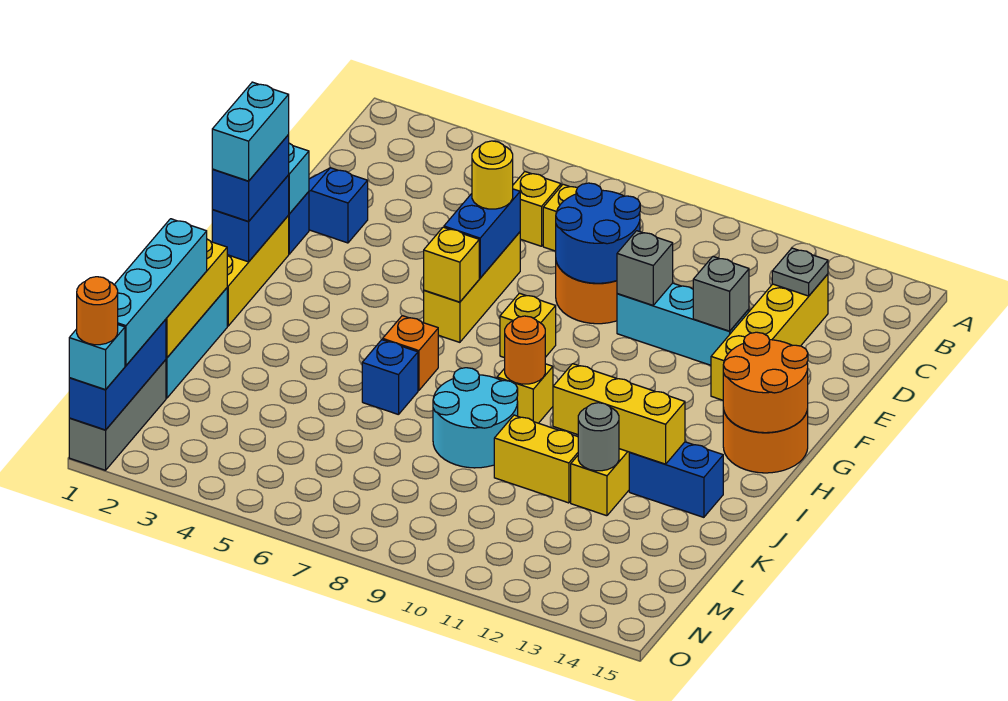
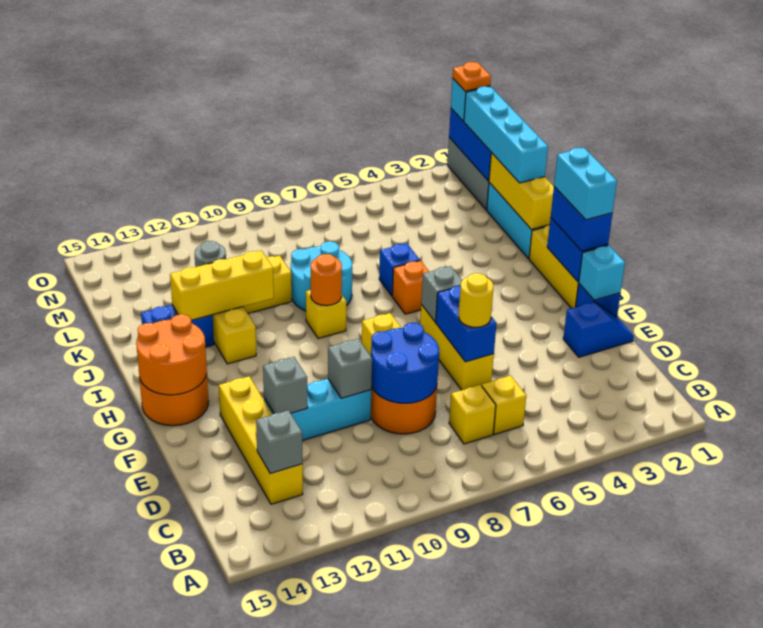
grey plate C13 level 2 -> grey brick C13 level 2
yellow brick G6 level 2 -> grey brick G6 level 2
orange round brick O1 level 4 -> orange plate O1 level 4

